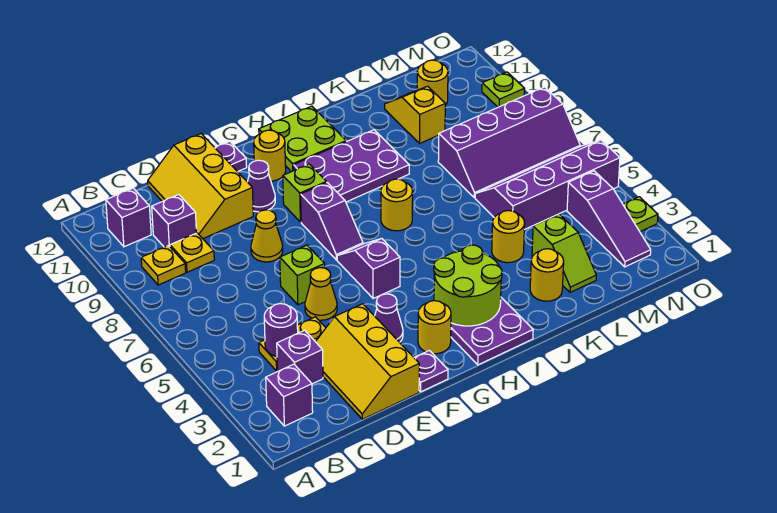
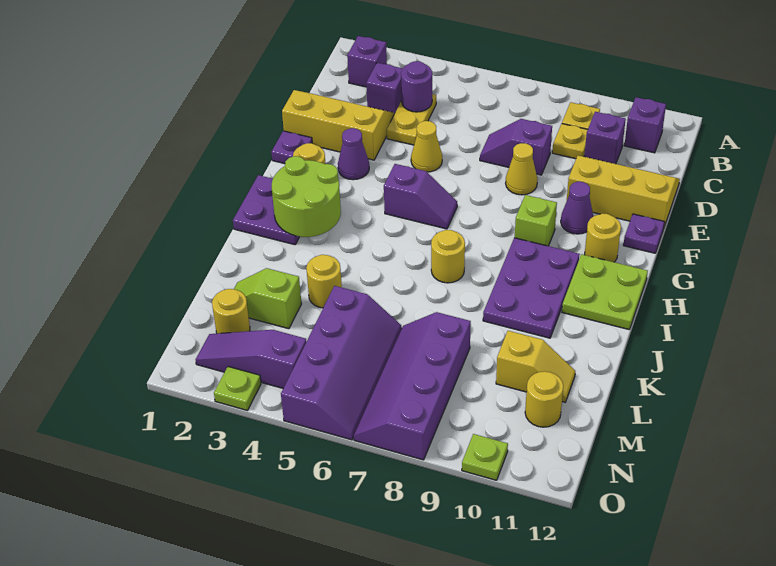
lime brick E6 level 1 -> none
purple slope G7:G8 level 1 top 8 -> purple slope D7:D8 level 1 top 8
yellow round brick K2 level 1 -> yellow round brick M2 level 1

